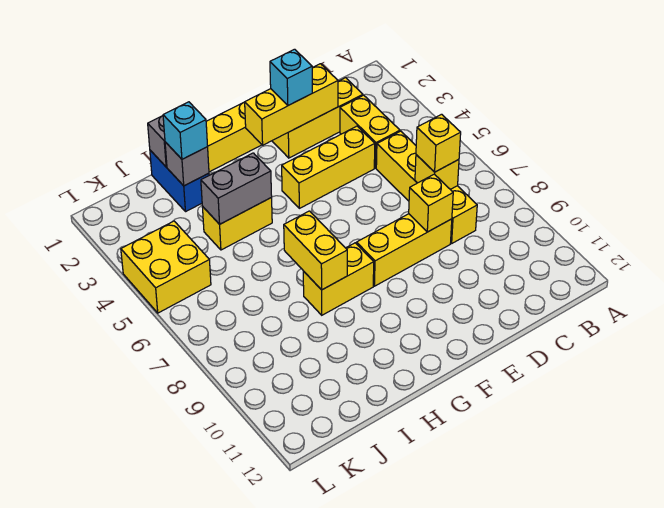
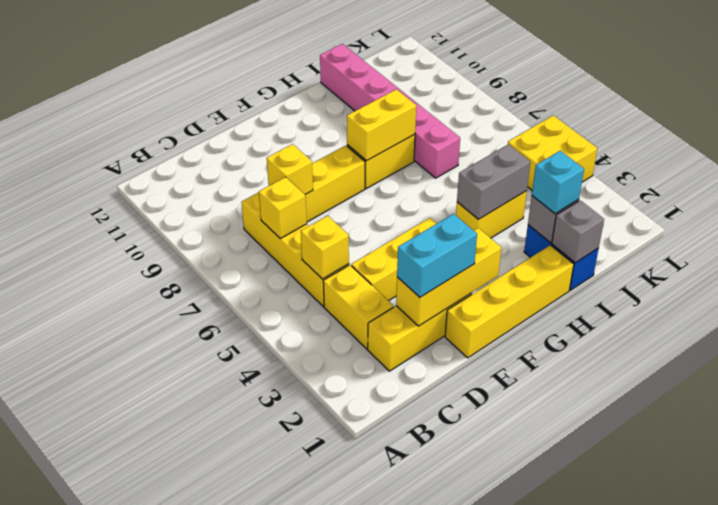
yellow brick C7 level 3 -> yellow brick C5 level 2
cyan brick E2 level 3 -> cyan brick D2:E2 level 3
yellow brick H7:H8 level 2 -> yellow brick G8:H8 level 2
none -> pink brick I7:I12 level 1

